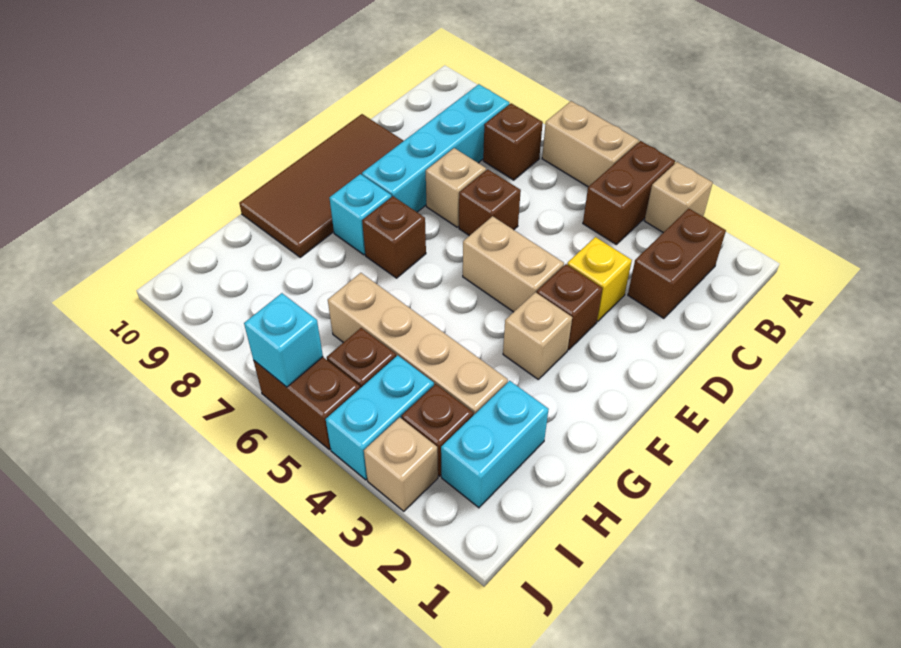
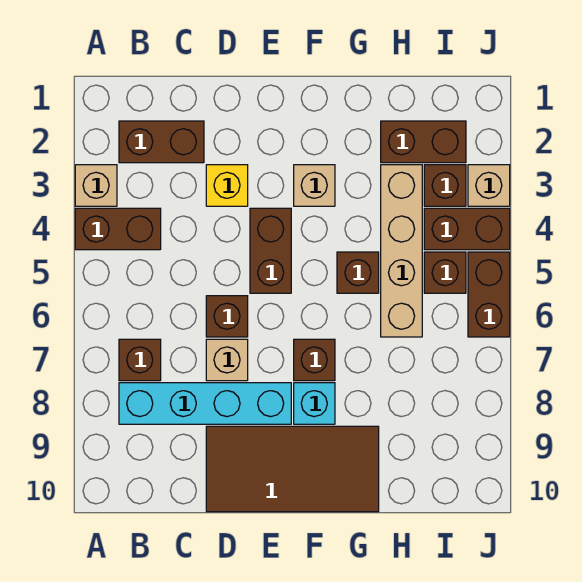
tan brick A5:A6 level 1 -> none
brown brick E3 level 1 -> brown brick G5 level 1
tan brick E4:E5 level 1 -> brown brick E4:E5 level 1
cyan brick H2:I2 level 1 -> brown brick H2:I2 level 1
cyan brick I4:J4 level 1 -> brown brick I4:J4 level 1
cyan brick J6 level 2 -> none

